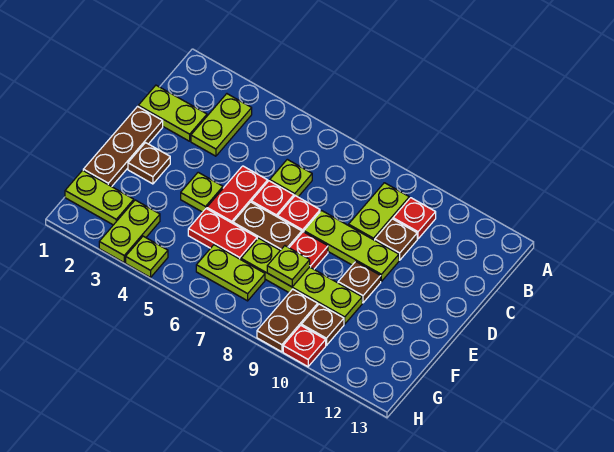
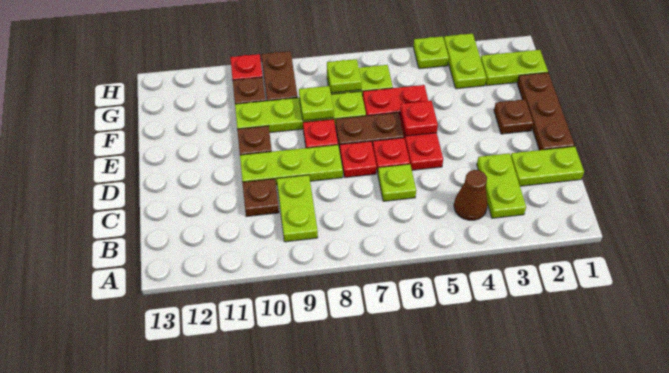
none -> brown cone B4 level 1
red plate B10 level 1 -> red plate E5 level 2
lime plate E4 level 1 -> lime plate G7 level 2

